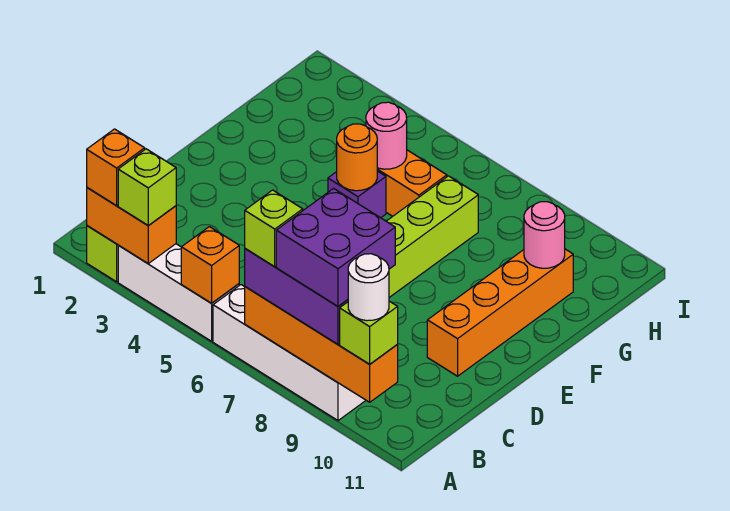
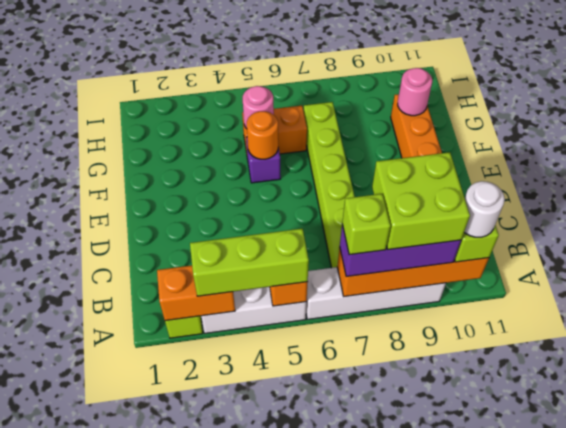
orange brick A2 level 3 -> none
lime brick A3 level 3 -> lime brick A3:A5 level 3
purple brick A8:B9 level 4 -> lime brick A8:B9 level 4

